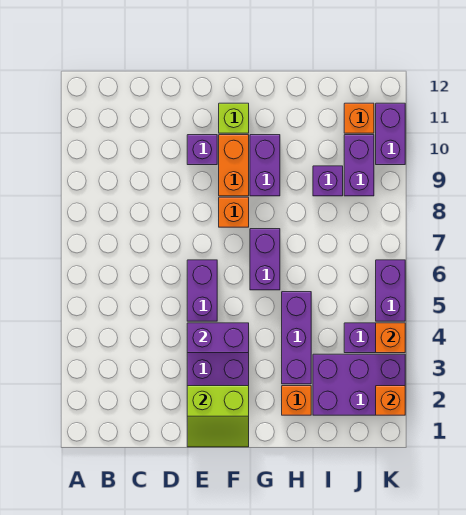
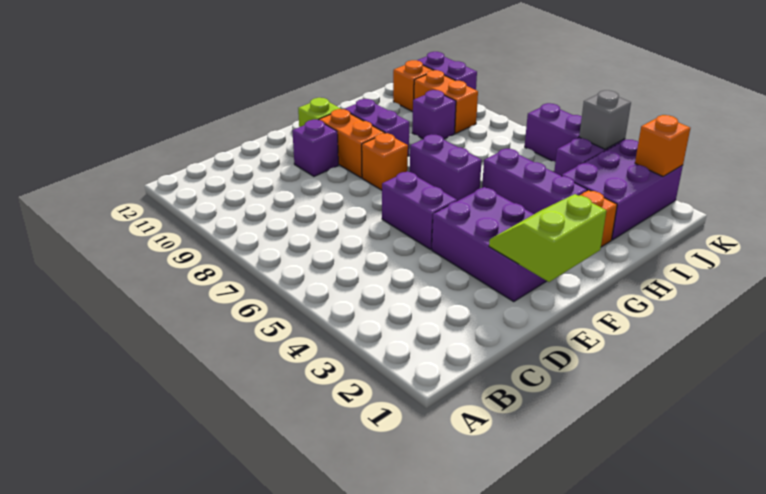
lime slope E1:F2 level 2 top 2 -> lime slope E1:F2 level 2 top 1
purple brick E4:F4 level 2 -> none
purple brick J9:J10 level 1 -> orange brick J9:J10 level 1
orange brick K4 level 2 -> grey brick K4 level 2

